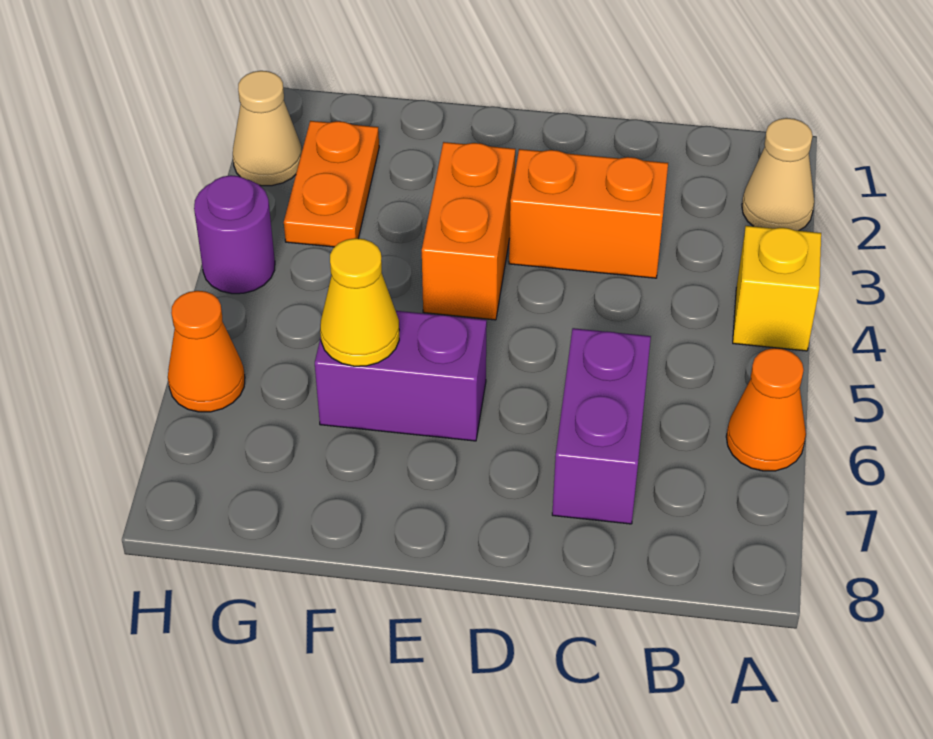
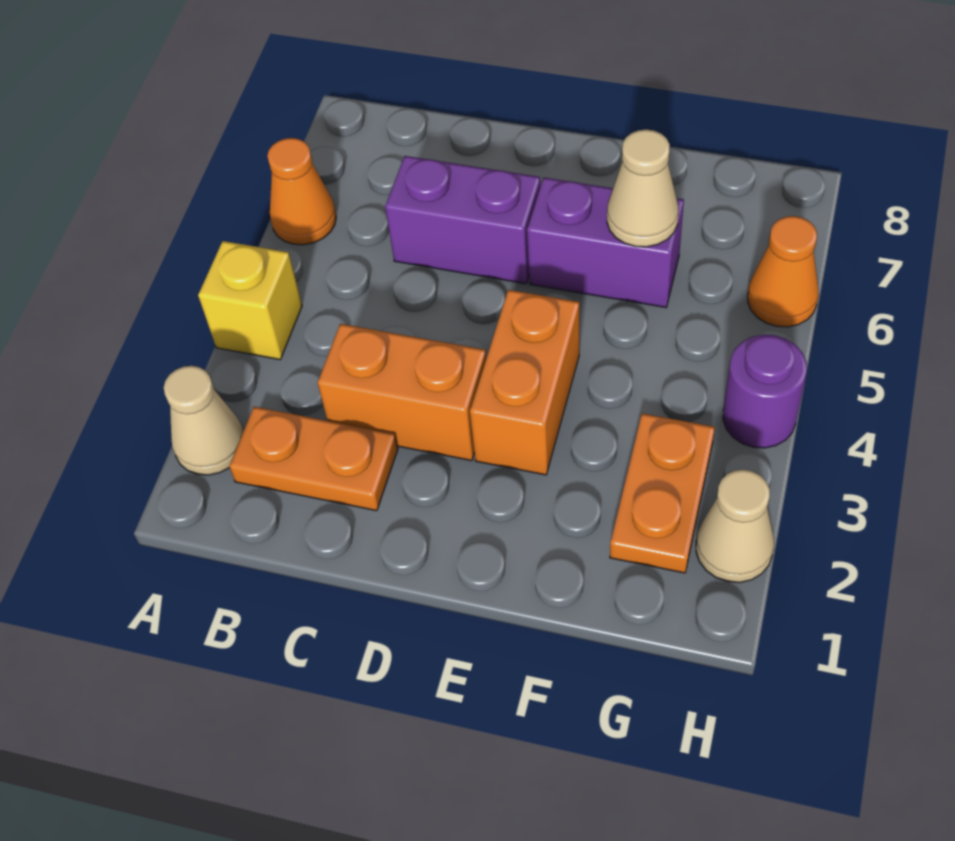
none -> orange plate B2:C2 level 1
purple brick C6:C7 level 1 -> purple brick C6:D6 level 1
yellow cone F6 level 2 -> tan cone F6 level 2

